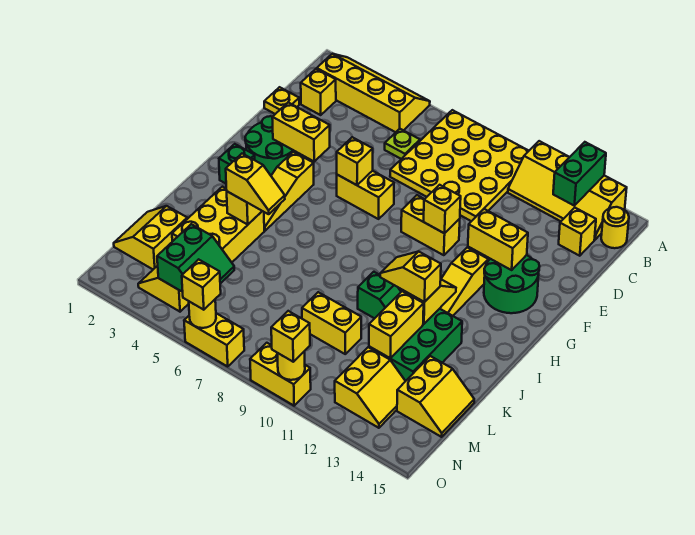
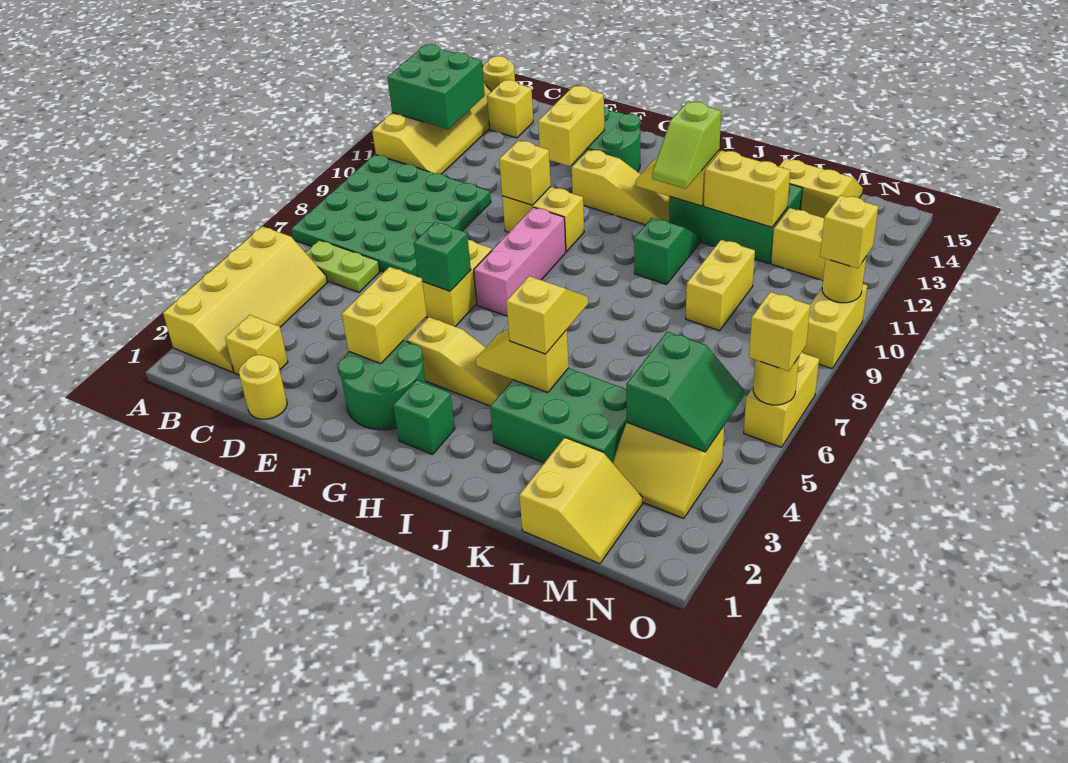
yellow slope A2:B5 level 1 top B -> yellow slope A2:B5 level 1 top A
yellow plate A7:D10 level 1 -> green plate A7:D10 level 1
green brick A13:B13 level 2 -> green brick A12:B13 level 2
lime plate C6 level 1 -> lime plate B6:C6 level 1
yellow plate D1 level 1 -> yellow round brick D1 level 1
yellow brick F6 level 2 -> green brick F6 level 2
yellow brick F9:F10 level 1 -> yellow brick F10:G10 level 1
none -> pink brick G7:G9 level 1
yellow brick J3:L4 level 1 -> green brick J3:L4 level 1
yellow slope J11:J12 level 3 top 12 -> lime slope J11:J12 level 3 top 12
yellow slope L1:M2 level 1 top 2 -> yellow slope L1:M2 level 1 top L
green slope M4:N5 level 2 top 4 -> green slope M4:N5 level 2 top M

